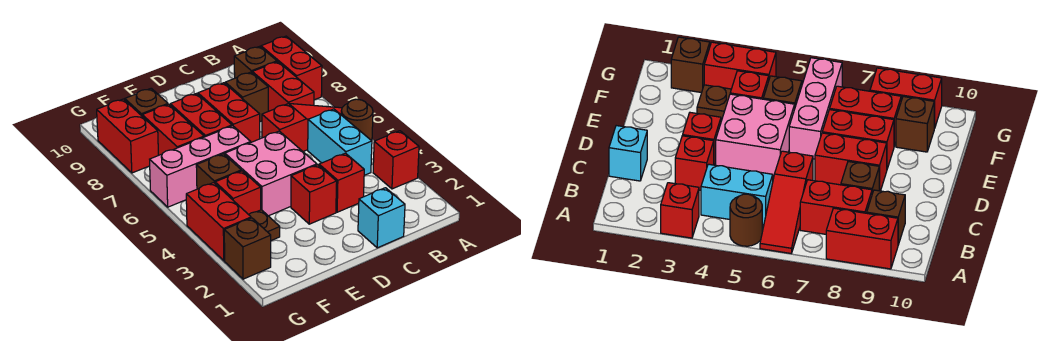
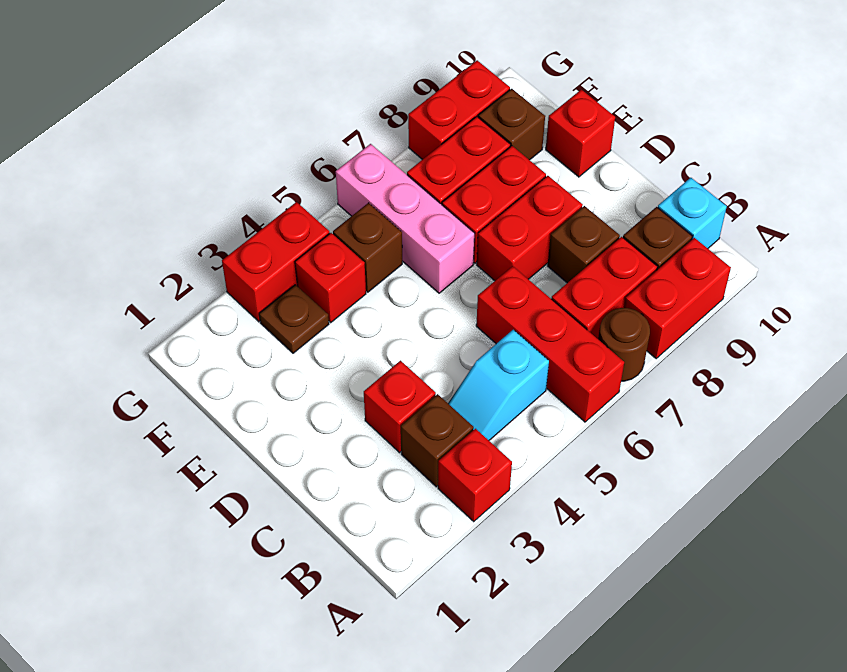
brown round brick A5 level 1 -> brown round brick A7 level 1
red slope A6:C6 level 1 top C -> red brick A6:C6 level 1
cyan brick B4:B5 level 1 -> cyan slope B4:B5 level 1 top 5
cyan brick C1 level 1 -> cyan brick B10 level 1
red brick D3 level 1 -> red brick E10 level 1
pink brick D4:E5 level 1 -> none
brown brick G2 level 1 -> brown brick B3 level 1

